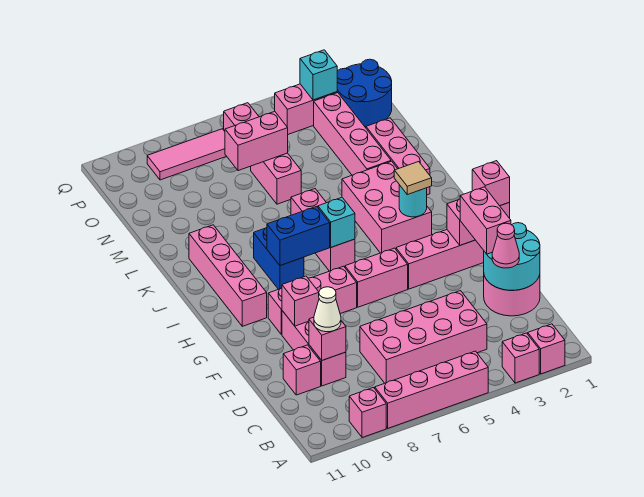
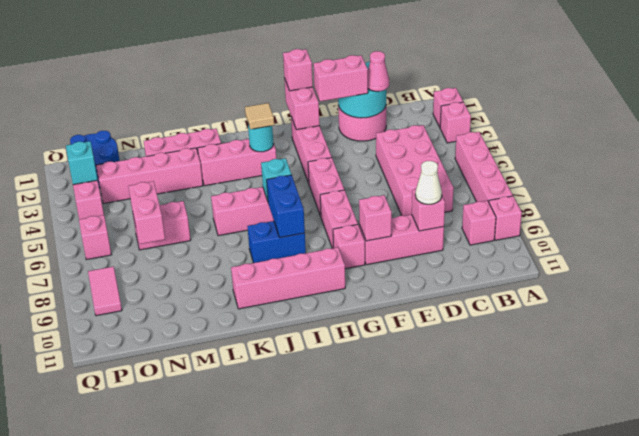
pink brick D10 level 1 -> pink brick B9 level 1
pink brick I3:K4 level 1 -> pink brick I3:K3 level 1
pink tile P7:P9 level 1 -> pink tile P8:P9 level 1

